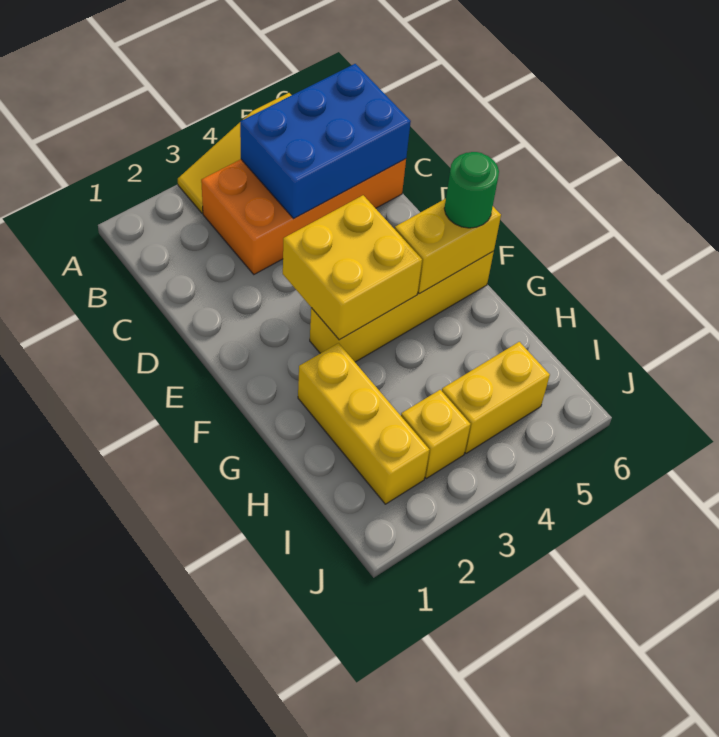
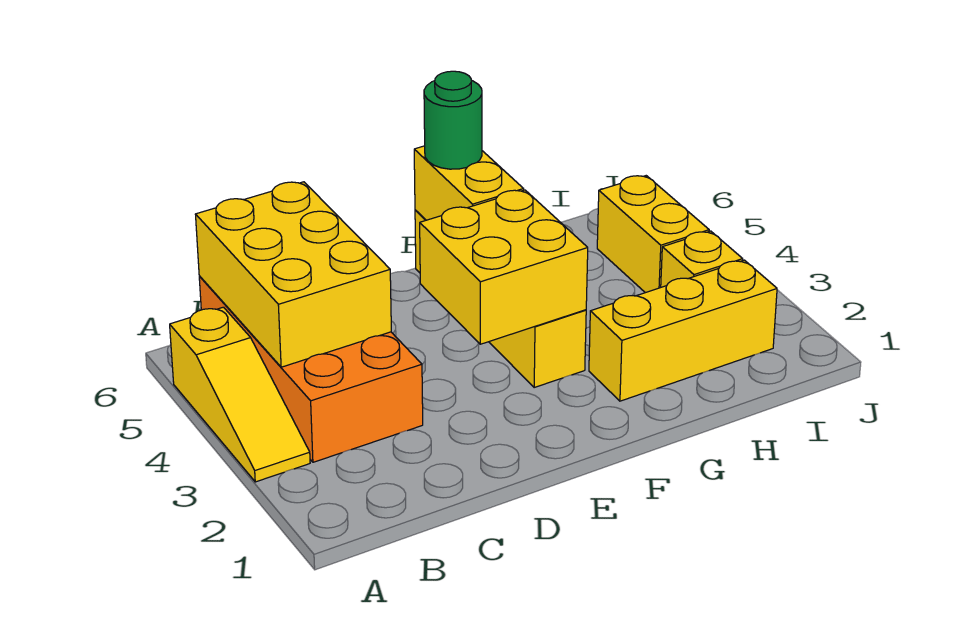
blue brick B4:C6 level 2 -> yellow brick B4:C6 level 2

